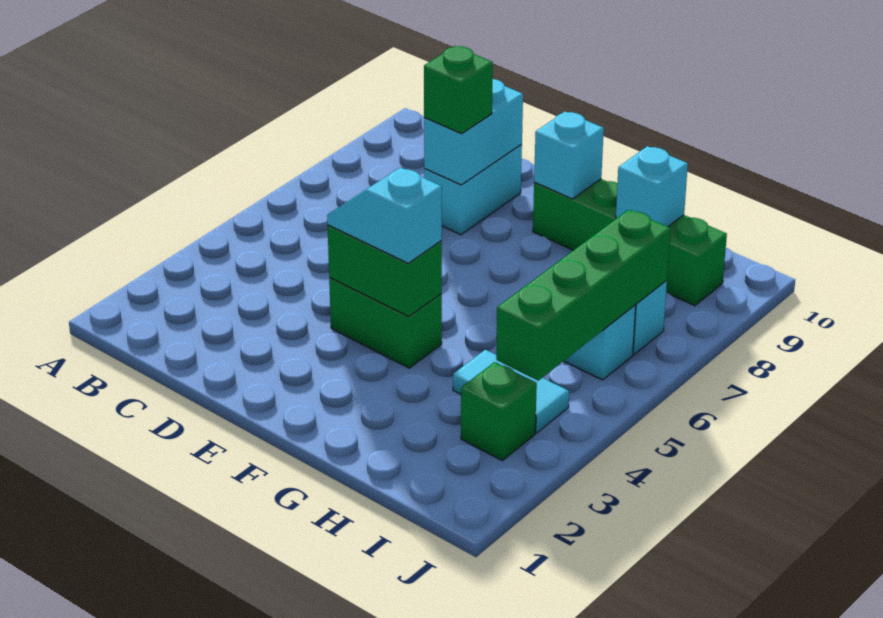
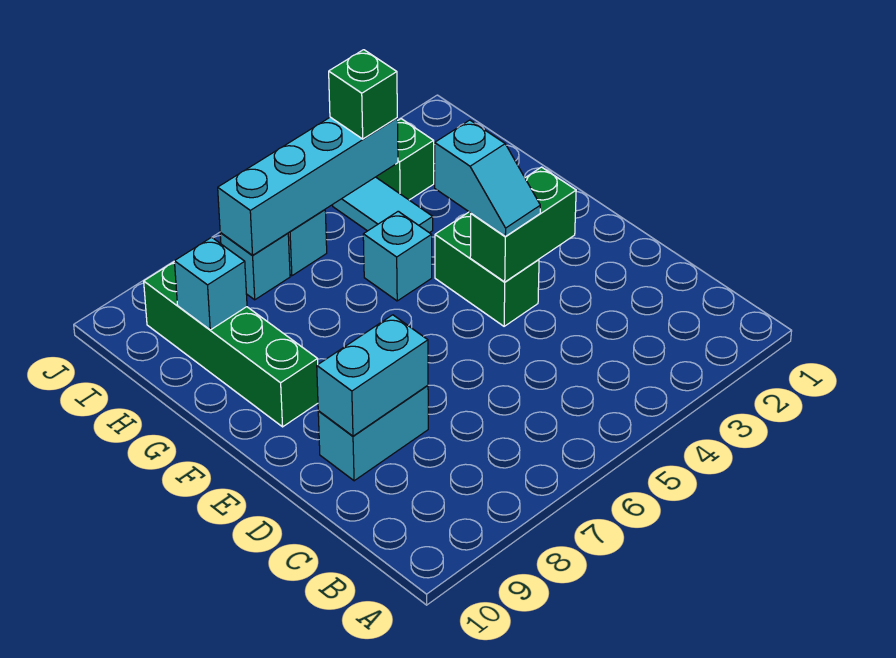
green brick D8 level 3 -> green brick I4 level 3
green brick E4:F4 level 2 -> green brick E3:E4 level 2
cyan brick F9 level 2 -> cyan brick G5 level 1
green brick I4:I7 level 2 -> cyan brick I4:I7 level 2

